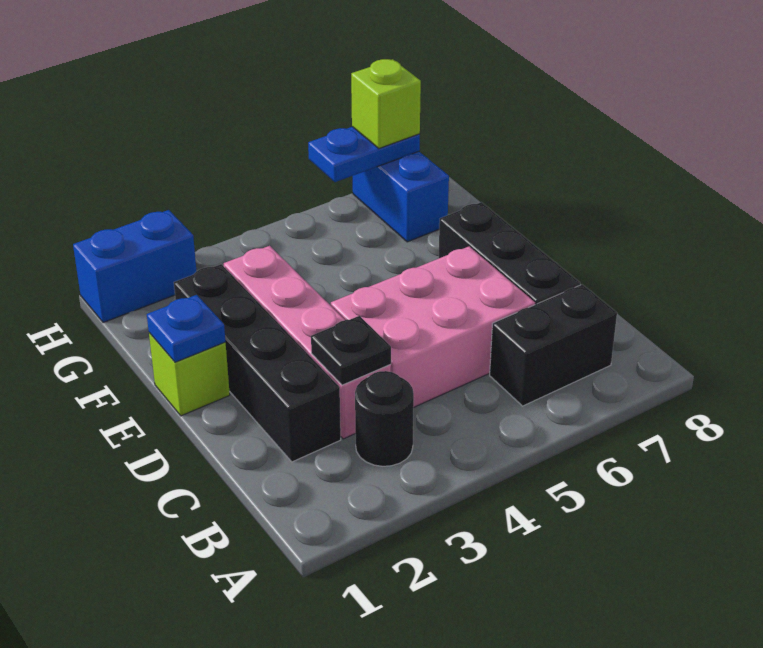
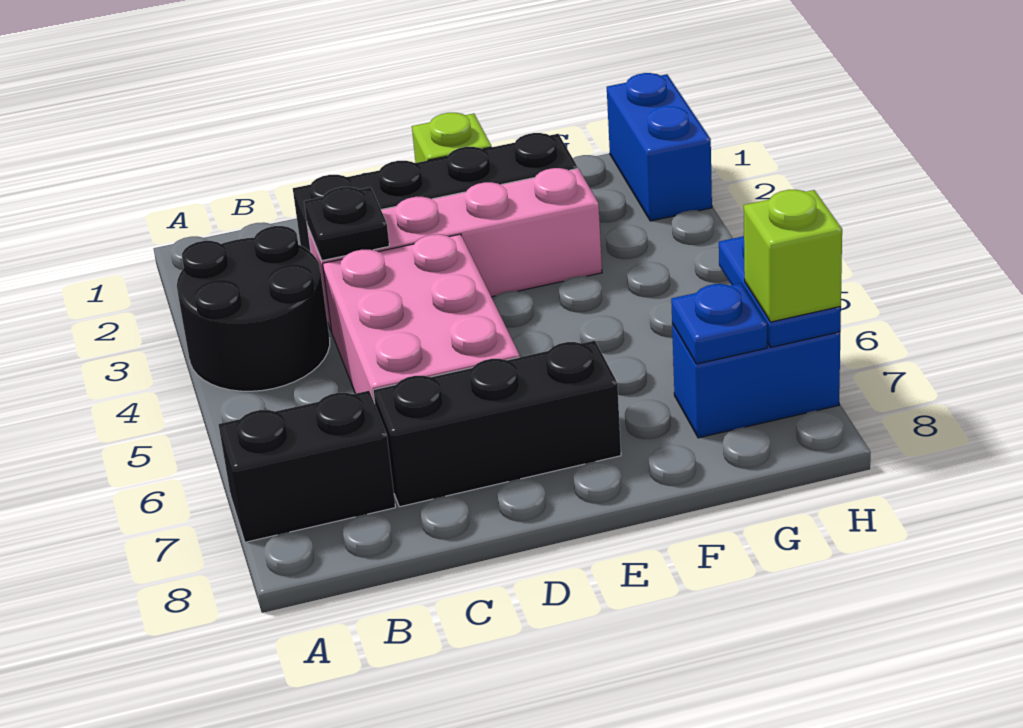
black round brick B3 level 1 -> black round brick A3:B4 level 1
black brick B6:B7 level 1 -> black brick A7:B7 level 1
blue plate E1 level 2 -> blue plate G7 level 2

